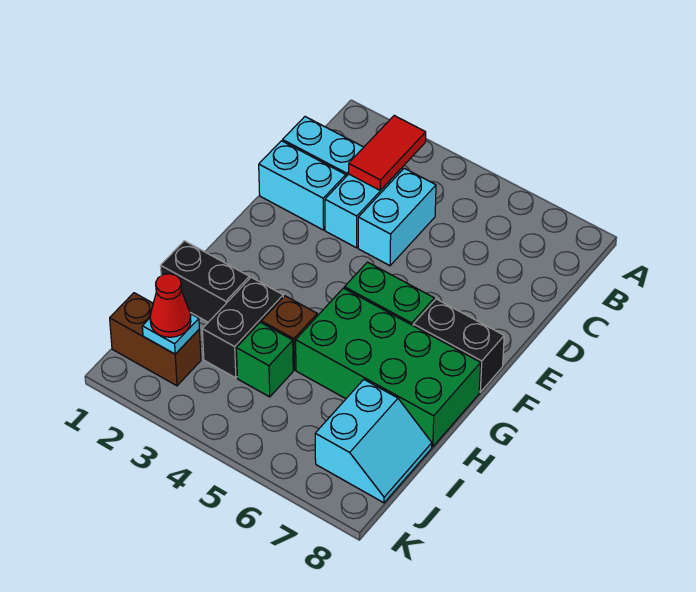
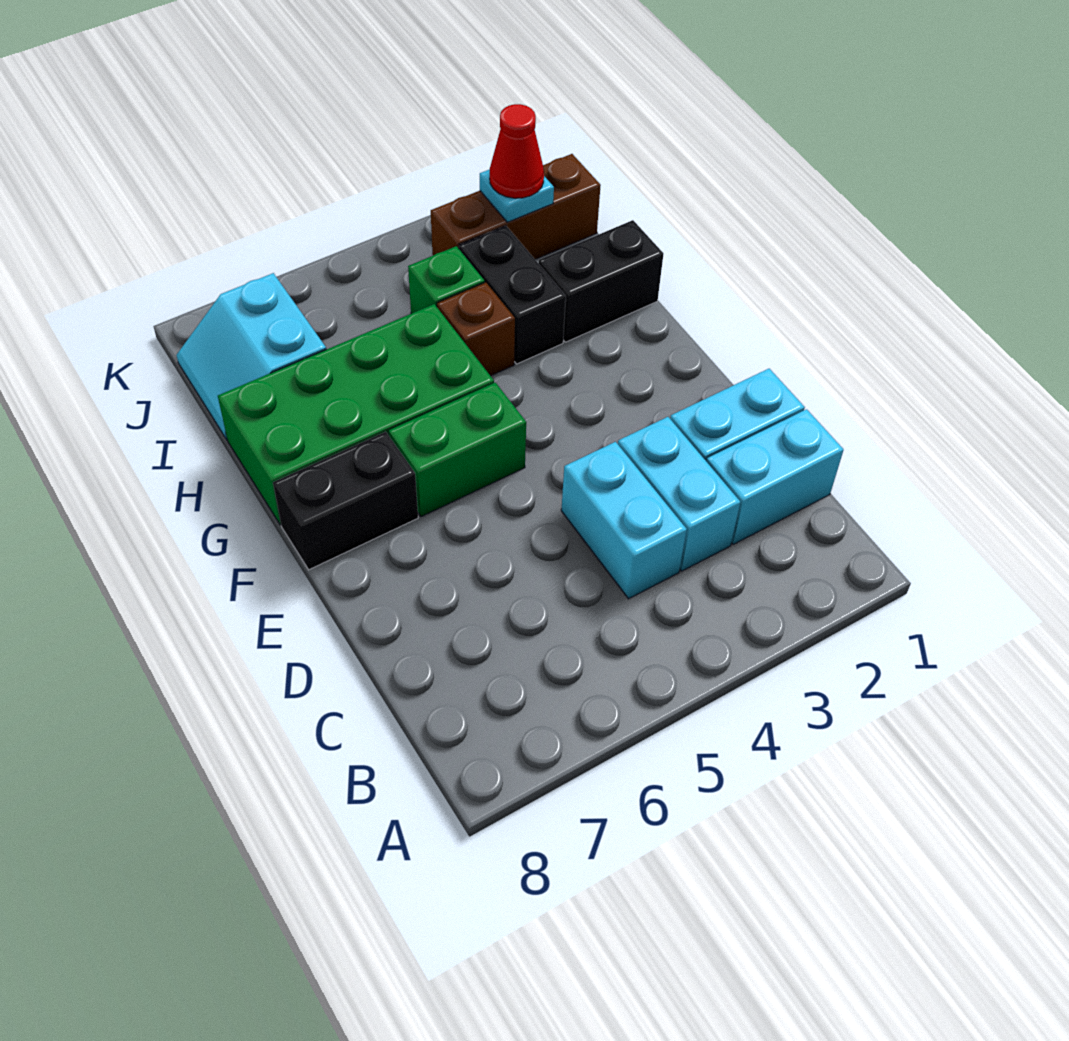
red tile B3:C3 level 2 -> none
brown brick J1:J2 level 1 -> brown brick J1:J3 level 1

